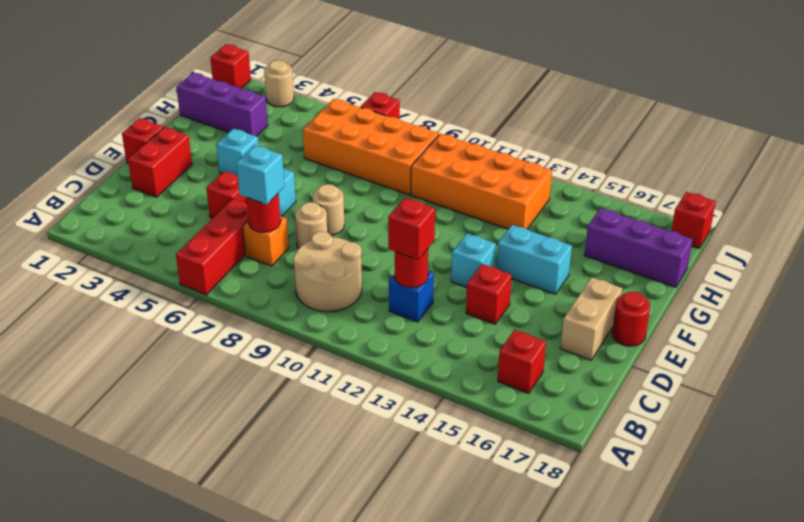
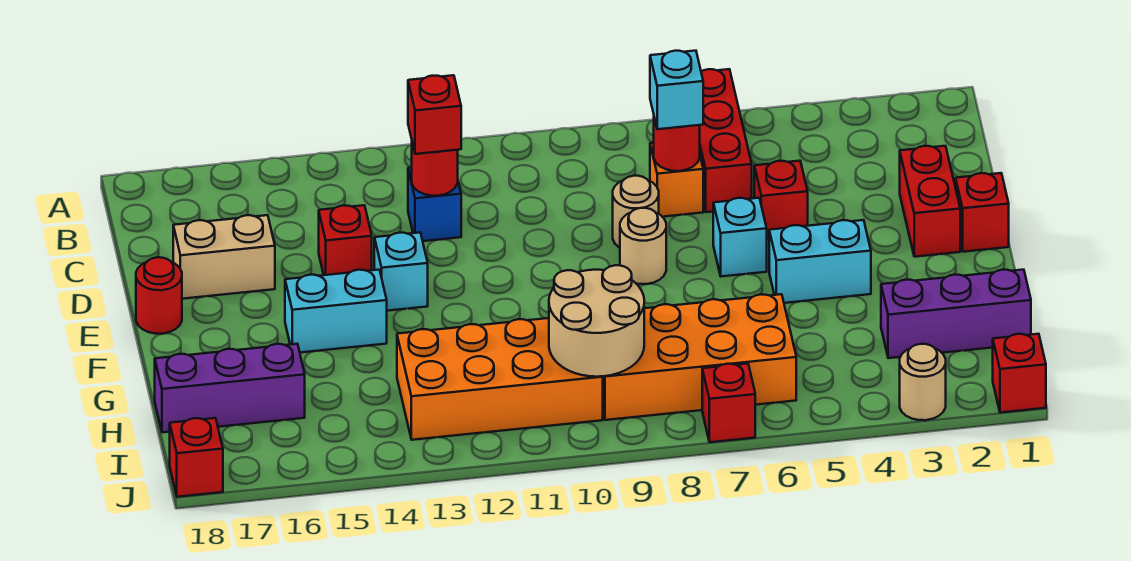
tan round brick B9:C10 level 1 -> tan round brick H9:I10 level 2
red brick B16 level 1 -> none
tan brick D17:E17 level 1 -> tan brick D16:D17 level 1
cyan brick F4 level 1 -> cyan brick F4:F5 level 1

